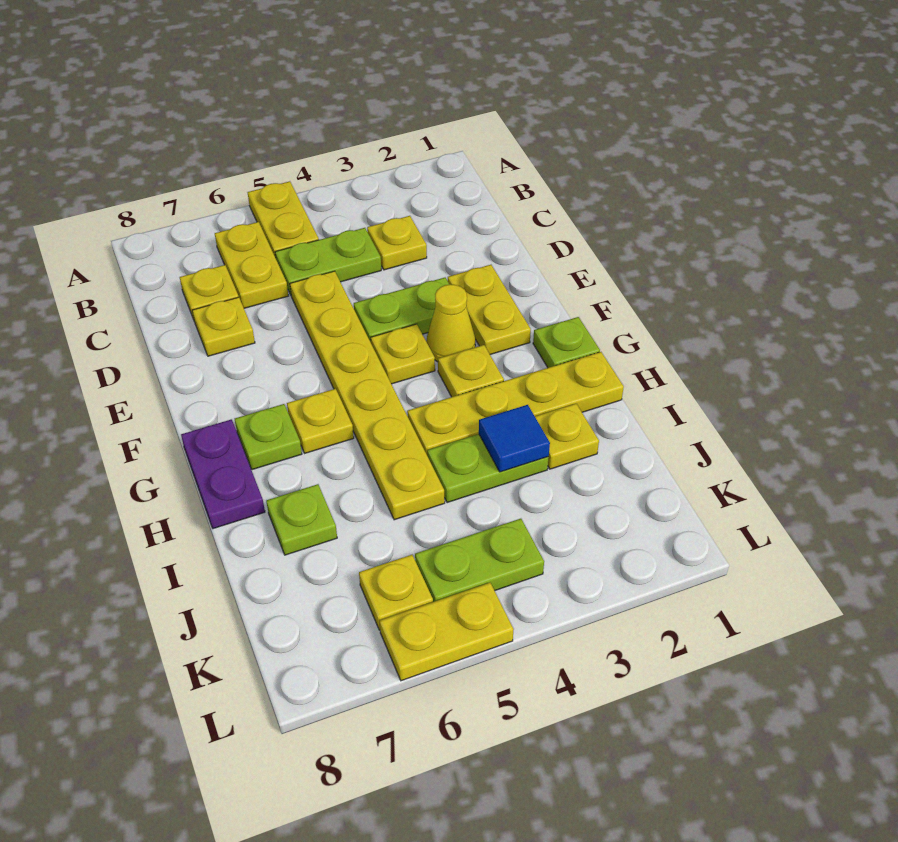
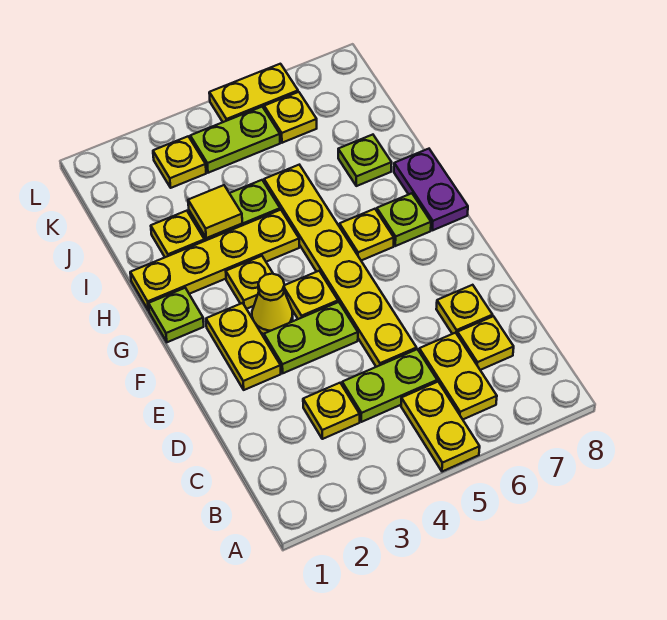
blue tile I3 level 2 -> yellow tile I3 level 2
none -> yellow plate K3 level 1

